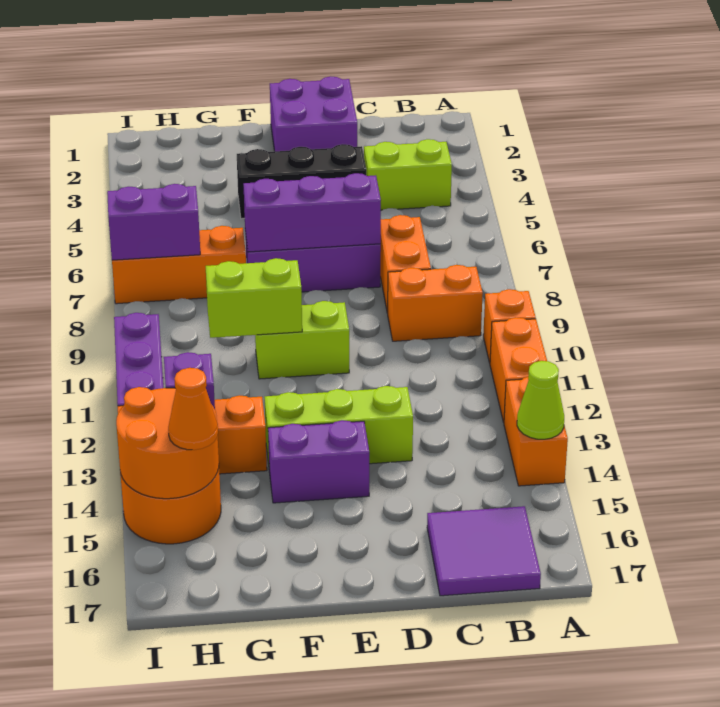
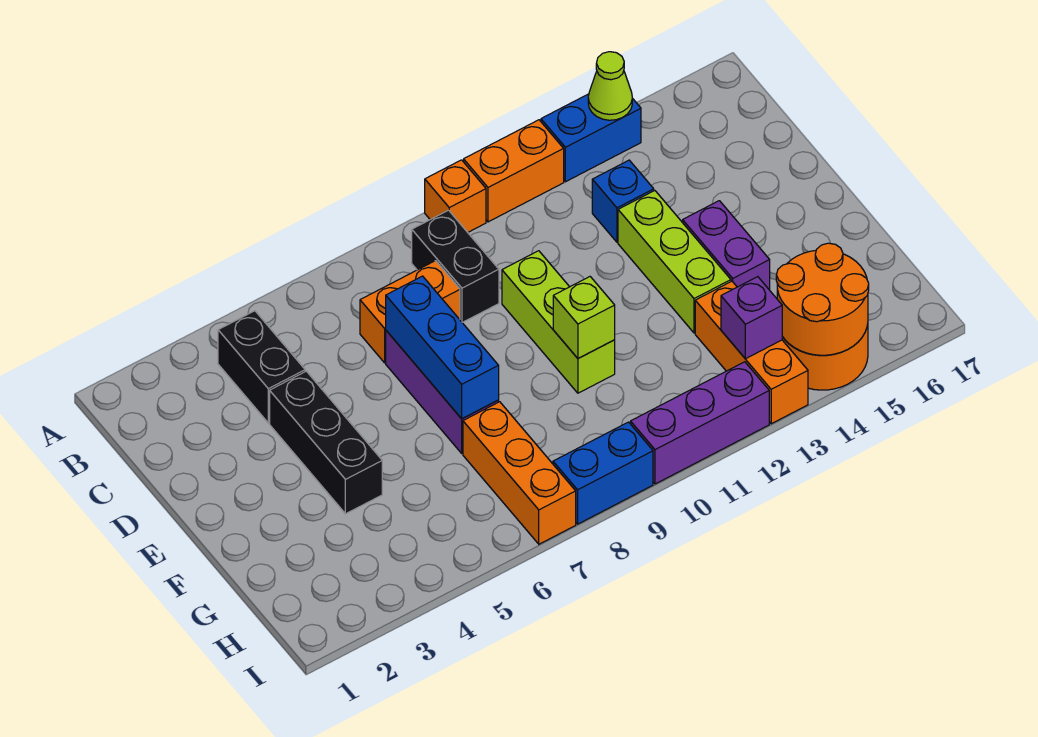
orange brick A13:A14 level 1 -> blue brick A13:A14 level 1
lime brick B4:C4 level 1 -> black brick B4:C4 level 1
orange brick B9:C9 level 1 -> black brick B9:C9 level 1
purple tile B16:C17 level 1 -> none
none -> blue brick C13 level 1
purple brick D1:E2 level 1 -> none
purple brick D7:F7 level 2 -> blue brick D7:F7 level 2
lime brick E10:F10 level 1 -> lime brick D10:F10 level 1
lime brick F10:G10 level 2 -> lime brick F10 level 2
purple brick H7:I7 level 2 -> none
orange cone H15 level 3 -> none
none -> blue brick I8:I9 level 1

